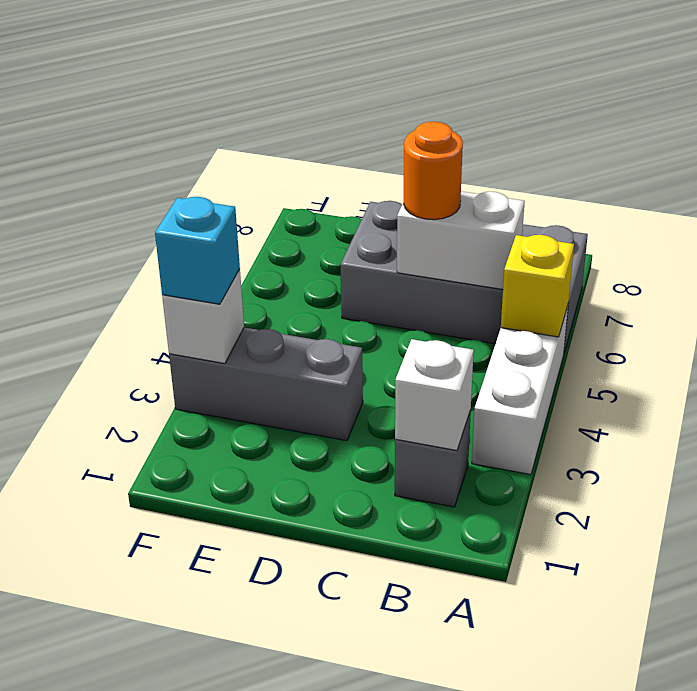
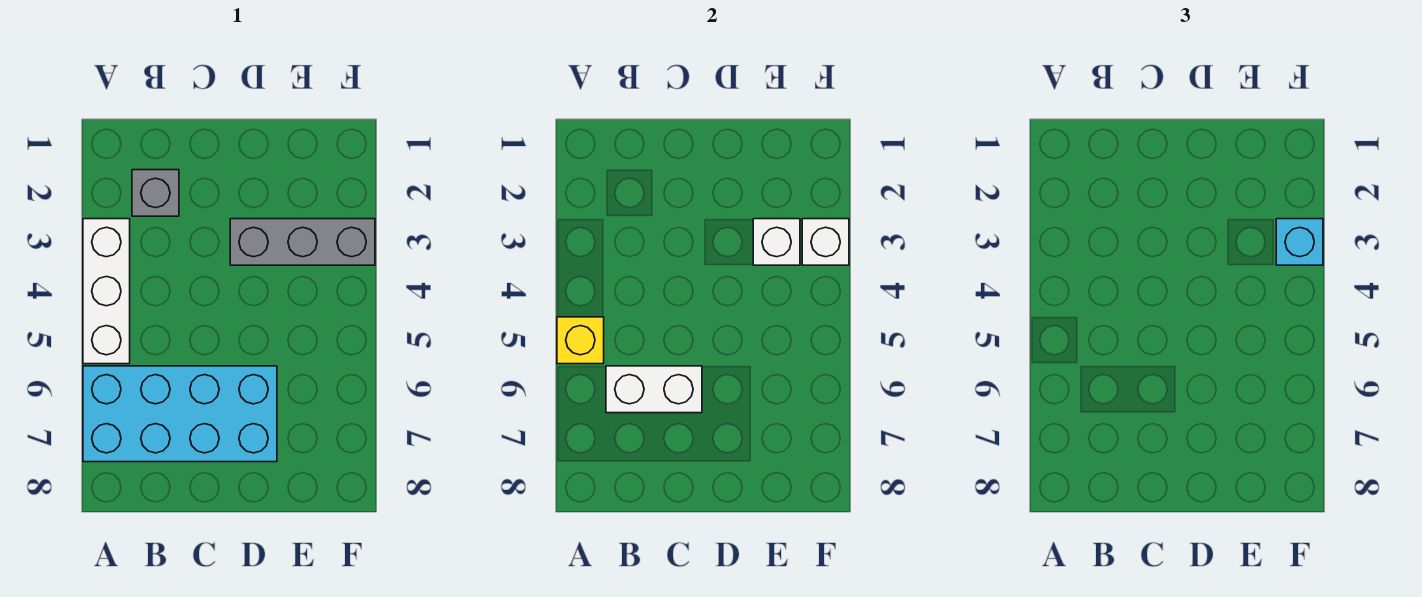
grey brick A6:D7 level 1 -> cyan brick A6:D7 level 1
white brick B2 level 2 -> white brick E3 level 2
orange round brick C6 level 3 -> none

